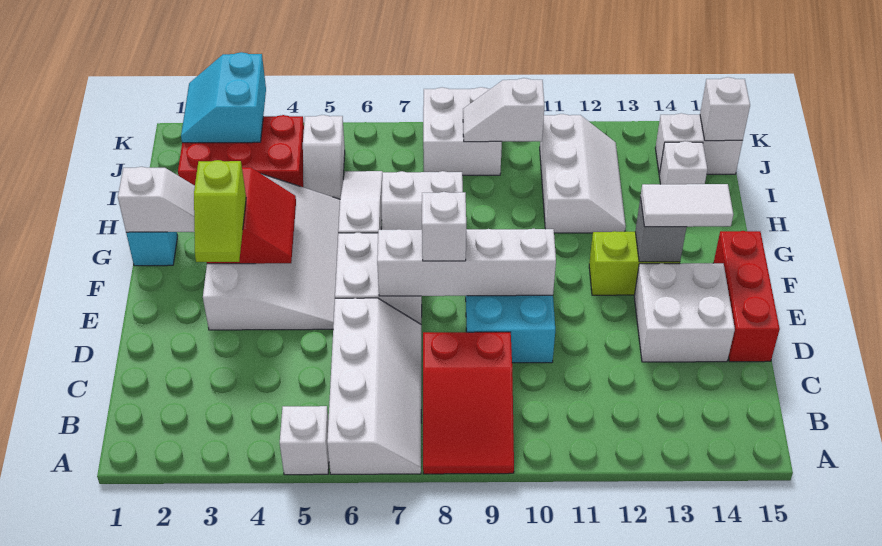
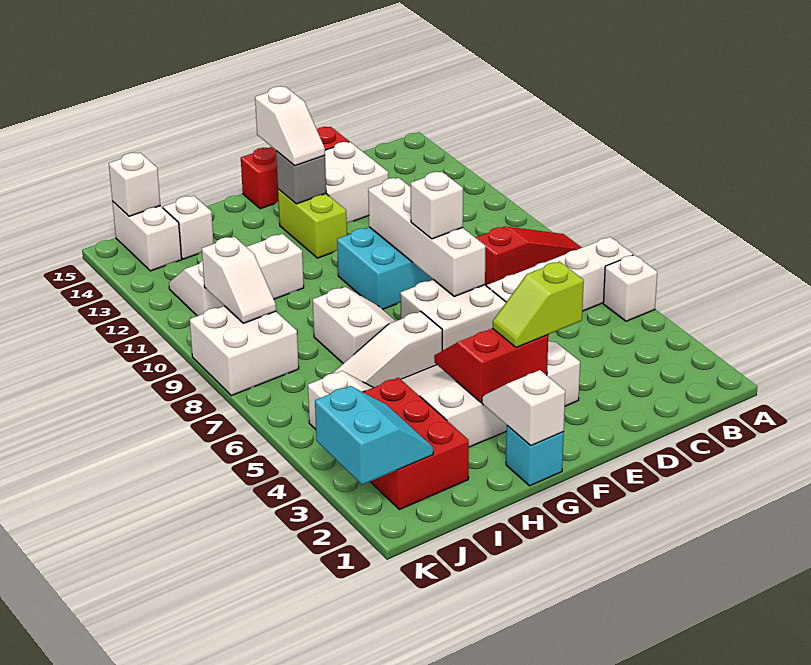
red slope A8:C9 level 1 top C -> red slope A8:C8 level 1 top C
lime slope E3:F3 level 3 top F -> lime slope E3:F3 level 3 top E
white tile F13:F14 level 3 -> white slope F13:F14 level 3 top 14
cyan slope J2:K3 level 2 top 3 -> cyan slope J2:K3 level 2 top K

